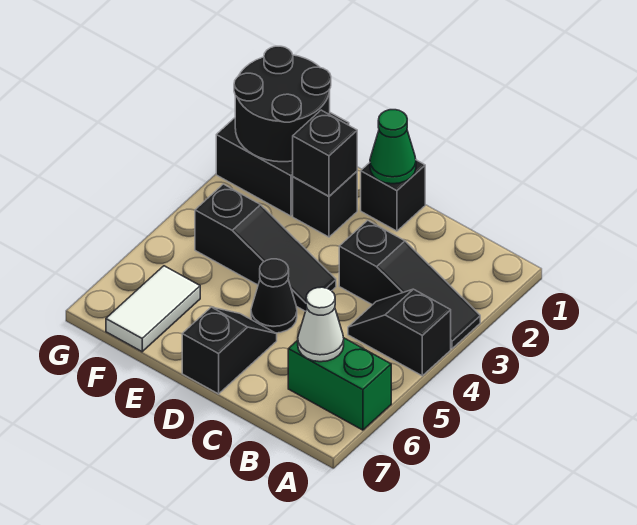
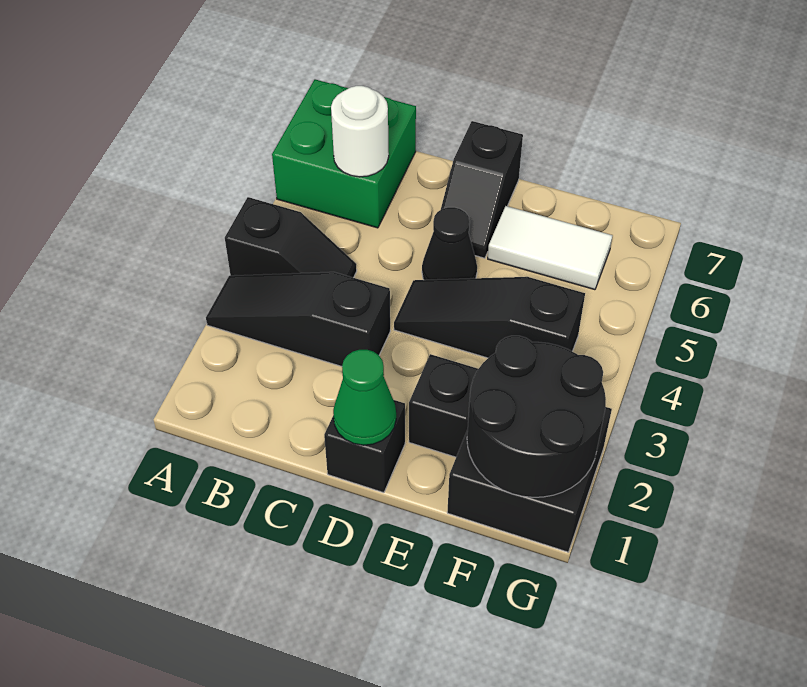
green brick A6:B6 level 1 -> green brick A6:B7 level 1
white cone B6 level 2 -> white round brick B6 level 2
black brick E2 level 2 -> none
white tile F6:F7 level 1 -> white tile E6:F6 level 1

